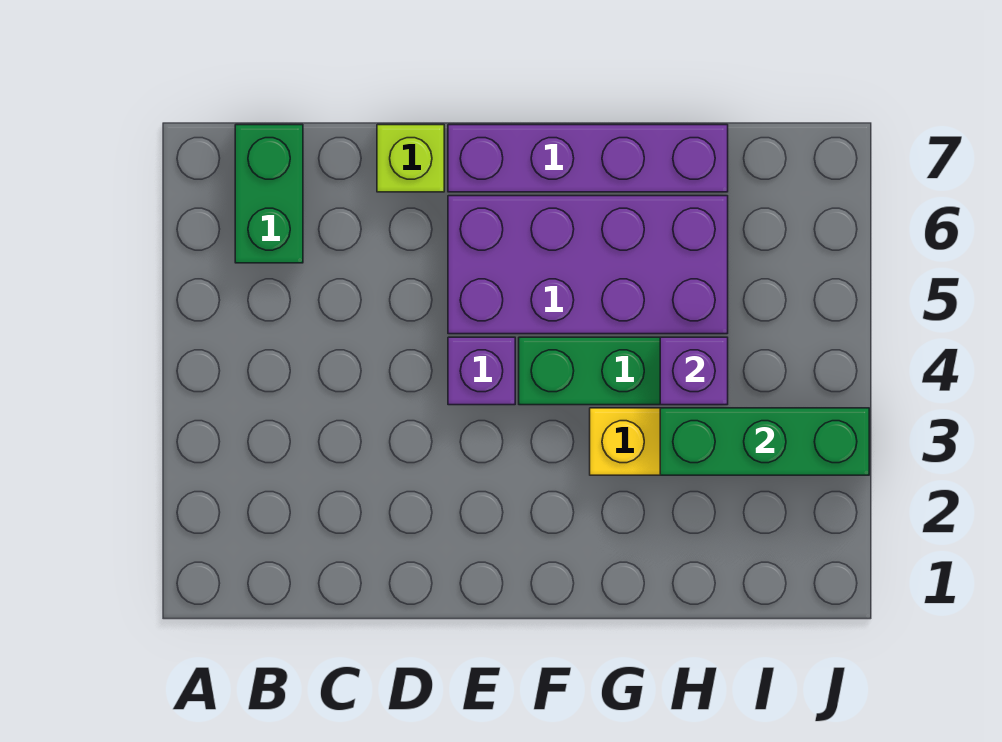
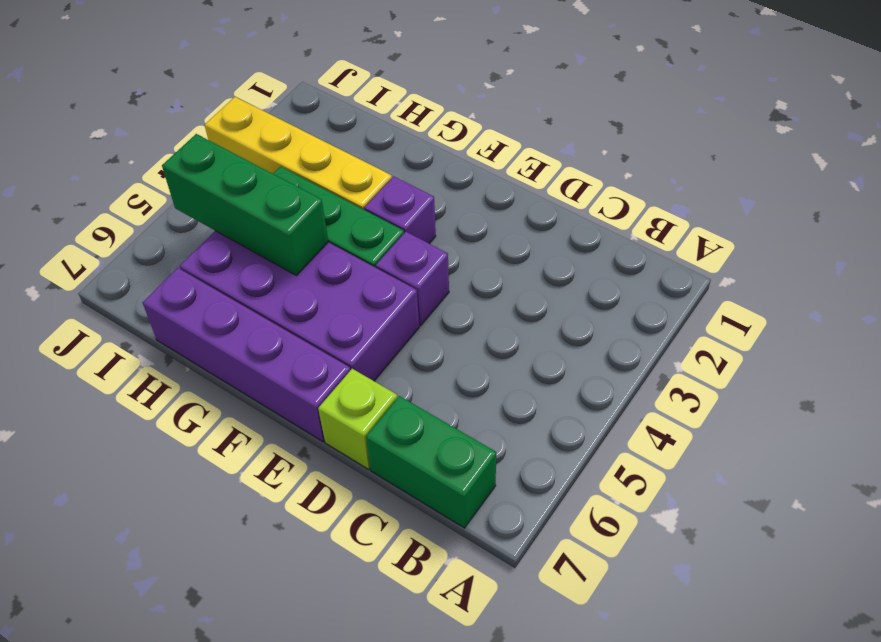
green brick B6:B7 level 1 -> green brick B7:C7 level 1
green brick H3:J3 level 2 -> green brick G5:I5 level 2
purple brick H4 level 2 -> purple brick F3 level 1

